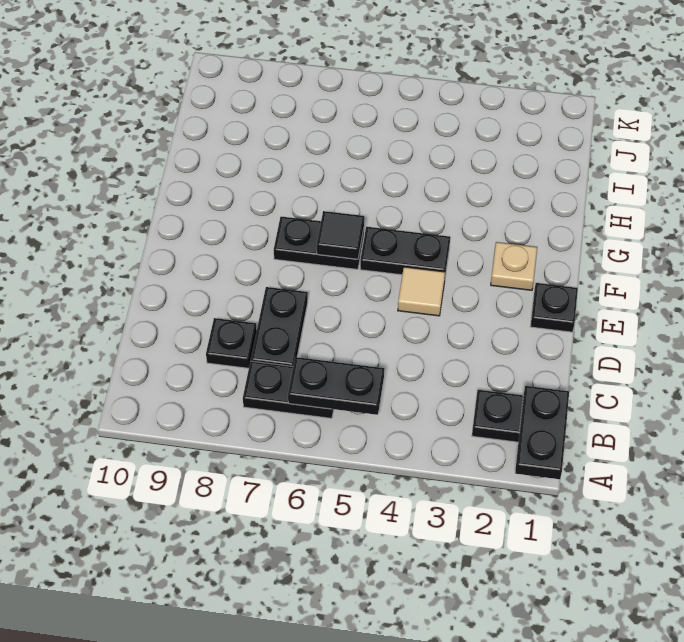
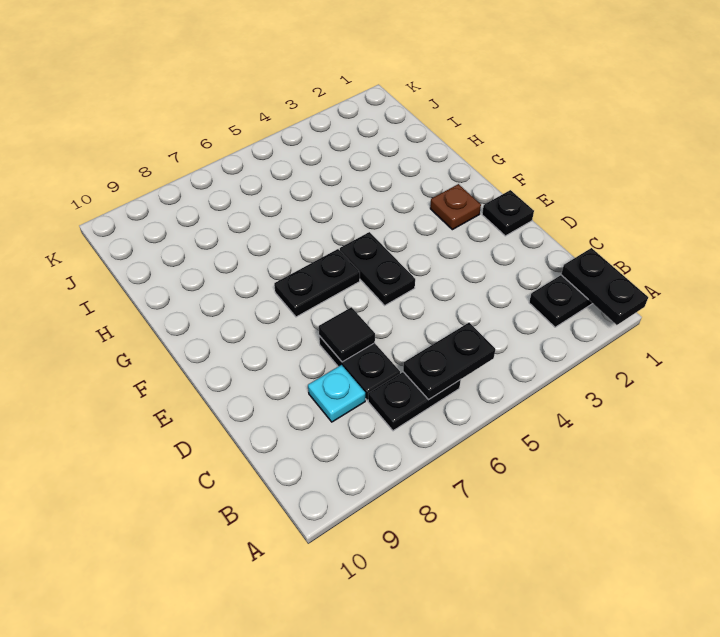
black plate C8 level 1 -> cyan plate C8 level 1
tan tile E4 level 1 -> none
tan plate F2 level 1 -> brown plate F2 level 1
black plate F4:F5 level 1 -> black plate E5:F5 level 1
black tile F6 level 2 -> black tile D7 level 2

